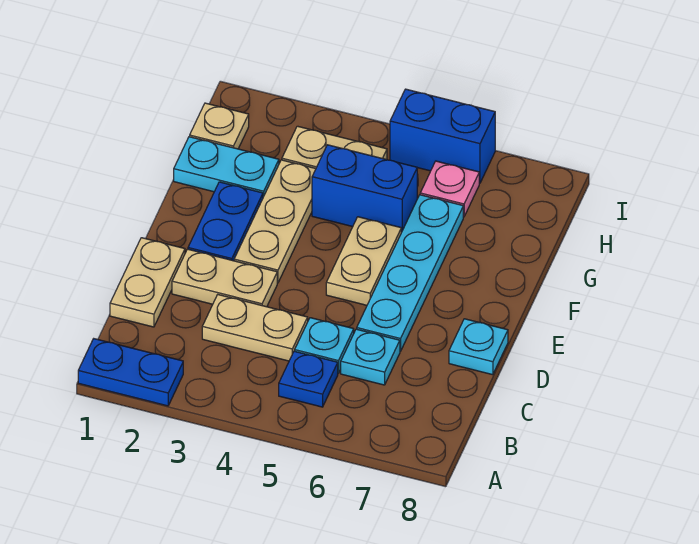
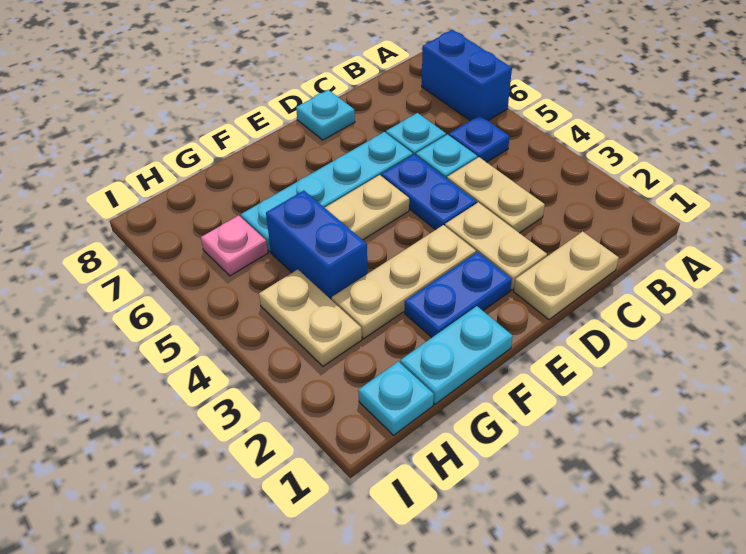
blue plate A1:A2 level 1 -> blue plate D4:D5 level 1
cyan plate G1:G2 level 1 -> cyan plate F1:G1 level 1
tan plate H1 level 1 -> cyan plate H1 level 1
blue brick I5:I6 level 1 -> blue brick A6:A7 level 1

